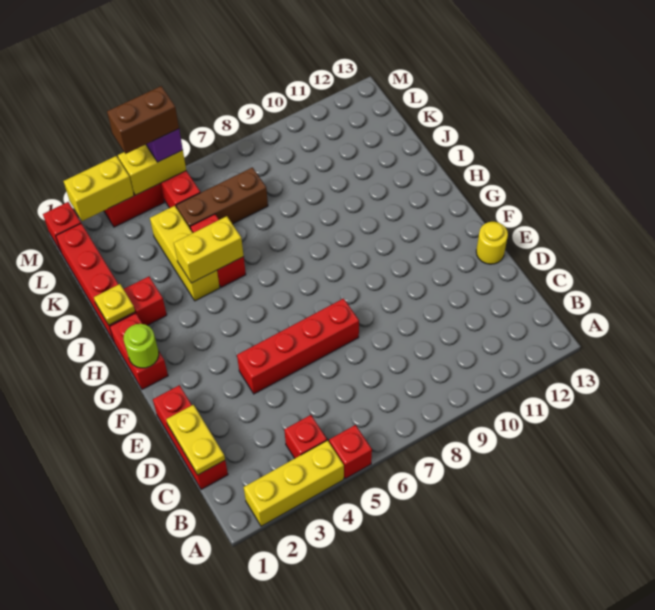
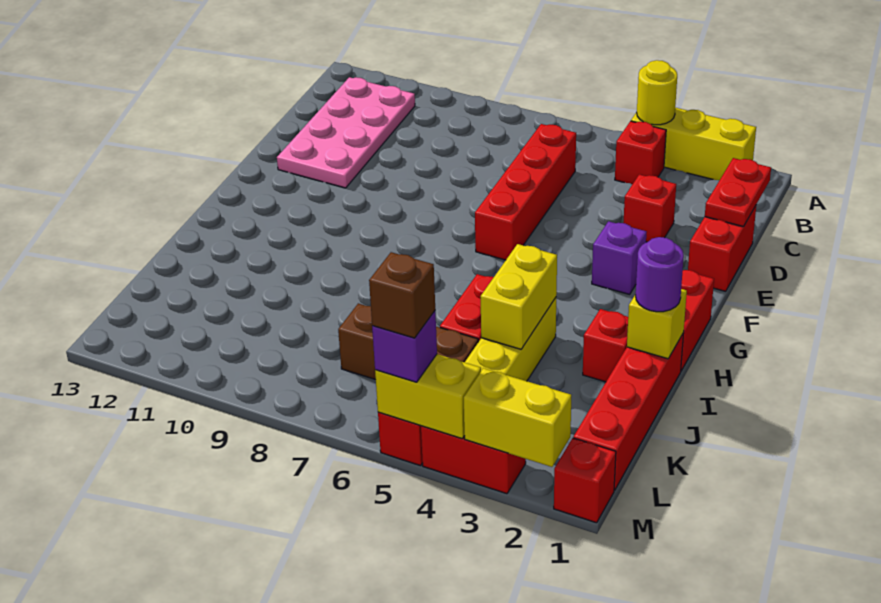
red brick A5 level 1 -> red brick D3 level 1
none -> pink plate B11:E12 level 1
red brick C1:E1 level 1 -> red brick D1:E1 level 1
yellow plate C1:D1 level 2 -> red plate C1:D1 level 2
red brick E4:E7 level 1 -> red brick C6:F6 level 1
yellow round brick E13 level 1 -> yellow round brick A4 level 2
none -> purple brick F3 level 1
lime round brick G1 level 2 -> none
yellow plate I1 level 2 -> yellow brick I1 level 2
none -> purple round brick I1 level 3
yellow brick I4:I5 level 2 -> yellow brick I4:J4 level 2
brown brick M4:M5 level 4 -> brown brick M5 level 4

